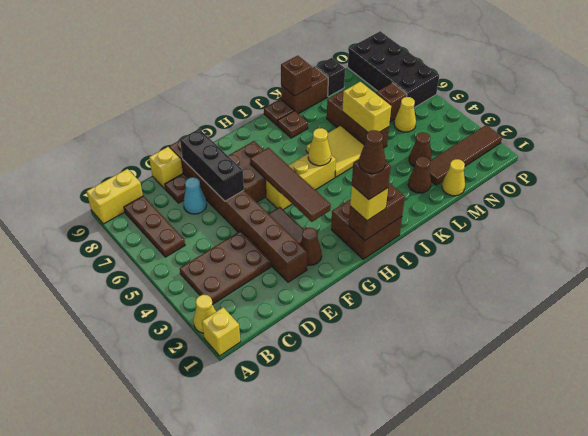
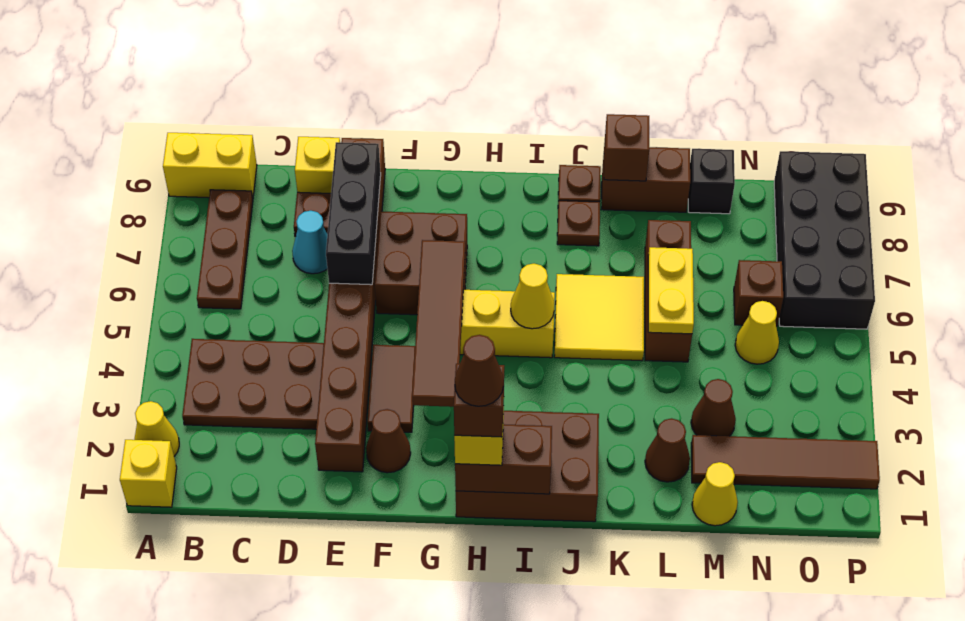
brown brick H1:I2 level 1 -> brown brick H1:J2 level 1
yellow brick L5:L6 level 2 -> yellow plate L5:L6 level 2

